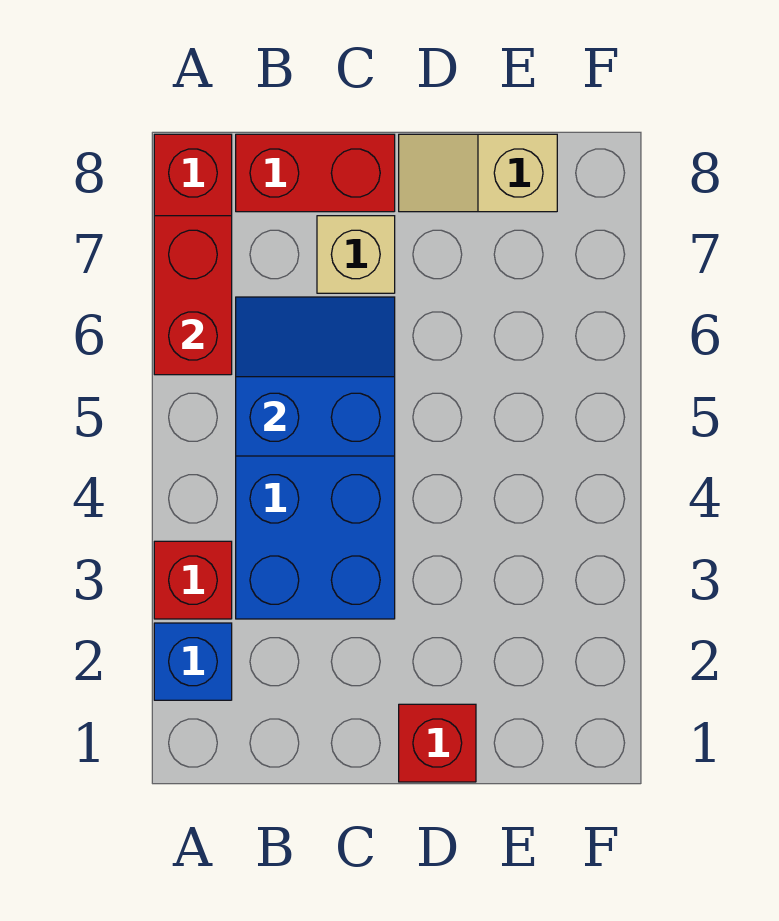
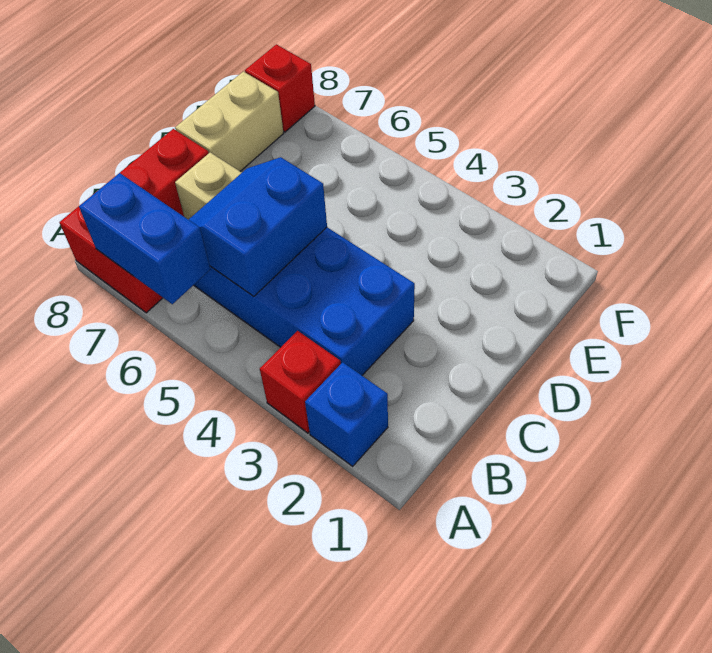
red brick A6:A7 level 2 -> blue brick A6:A7 level 2
red brick D1 level 1 -> red brick F8 level 1
tan slope D8:E8 level 1 top E -> tan brick D8:E8 level 1

